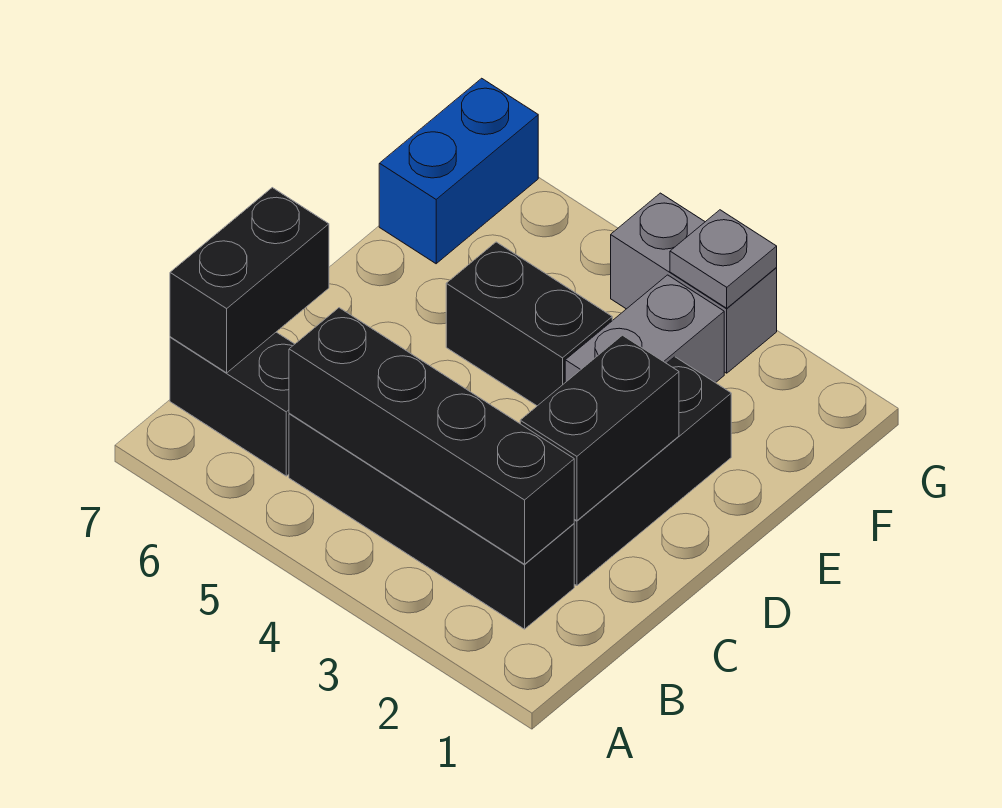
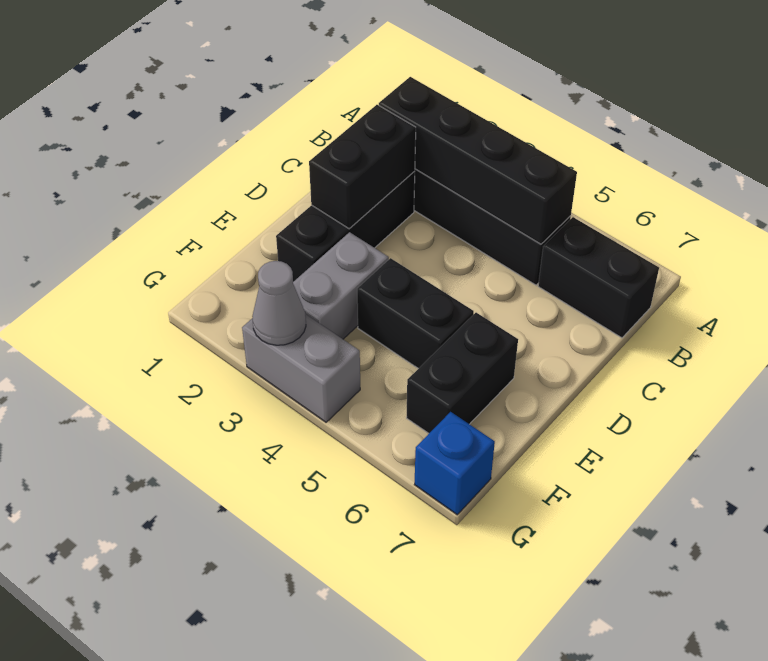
black brick B7:C7 level 2 -> black brick E6:F6 level 1
blue brick F7:G7 level 1 -> blue brick G7 level 1
grey plate G3 level 2 -> grey cone G3 level 2

